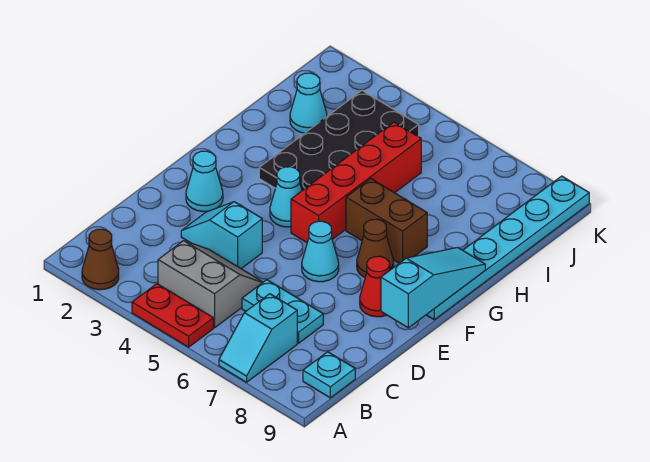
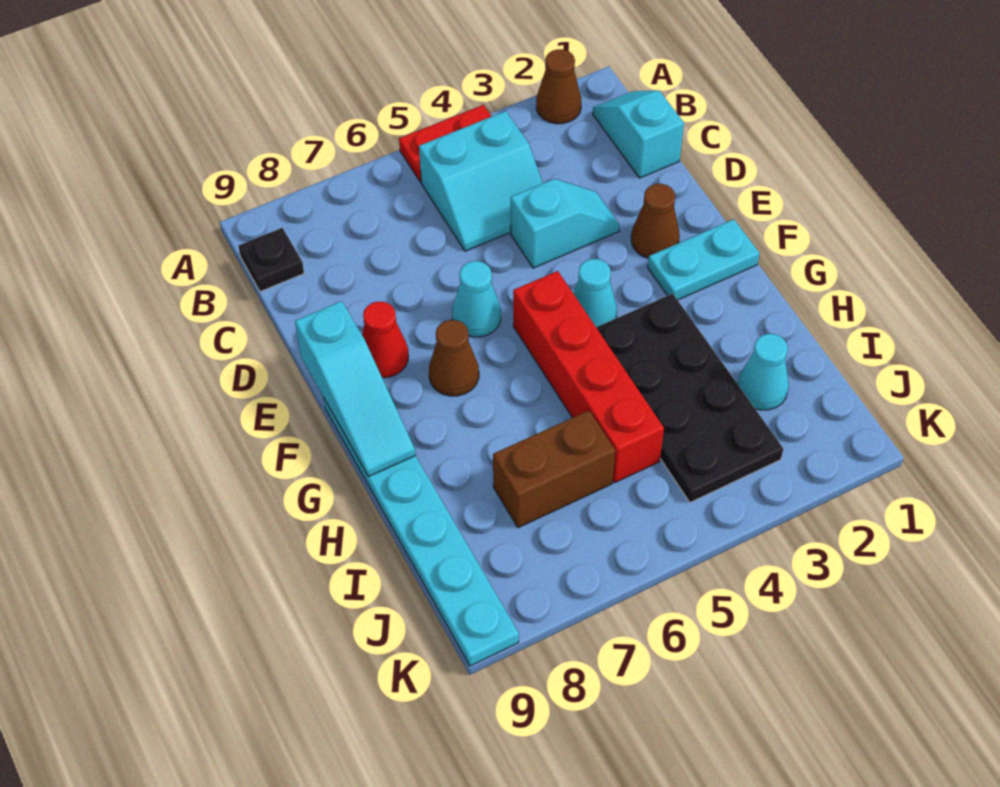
cyan slope A7:B7 level 1 top B -> cyan slope B1:C1 level 1 top C
grey slope B4:C5 level 1 top B -> cyan slope B4:C5 level 1 top B
cyan plate B9 level 1 -> black plate B9 level 1
cyan plate C6:C7 level 1 -> cyan plate F1:F2 level 1
cyan cone E2 level 1 -> brown cone E2 level 1
brown brick G6:G7 level 1 -> brown brick I6:I7 level 1

